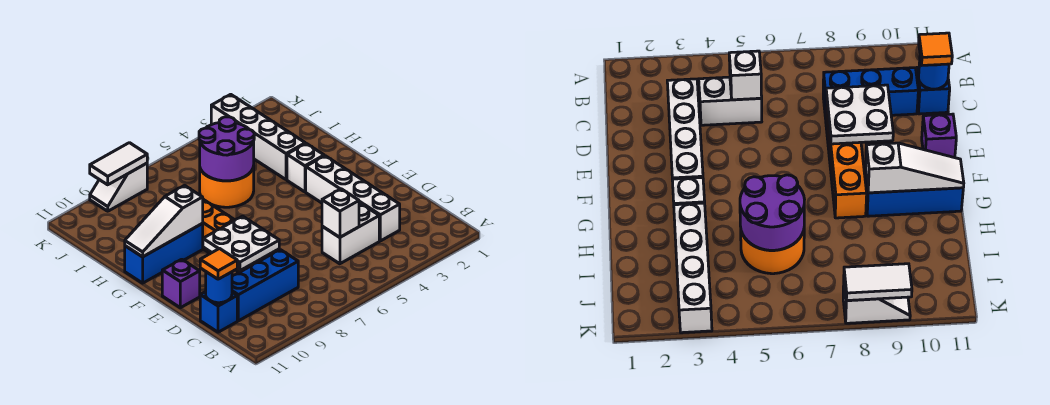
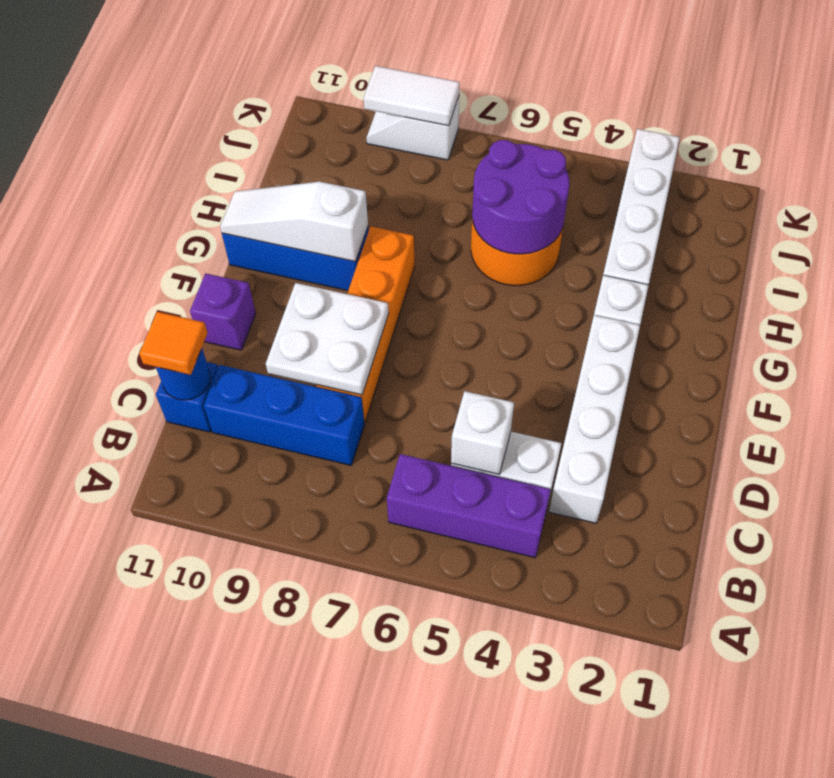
none -> purple brick B4:B6 level 1

